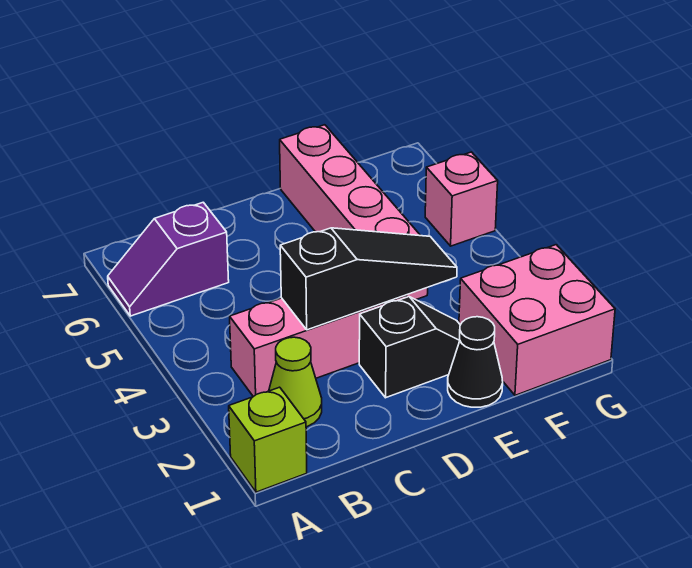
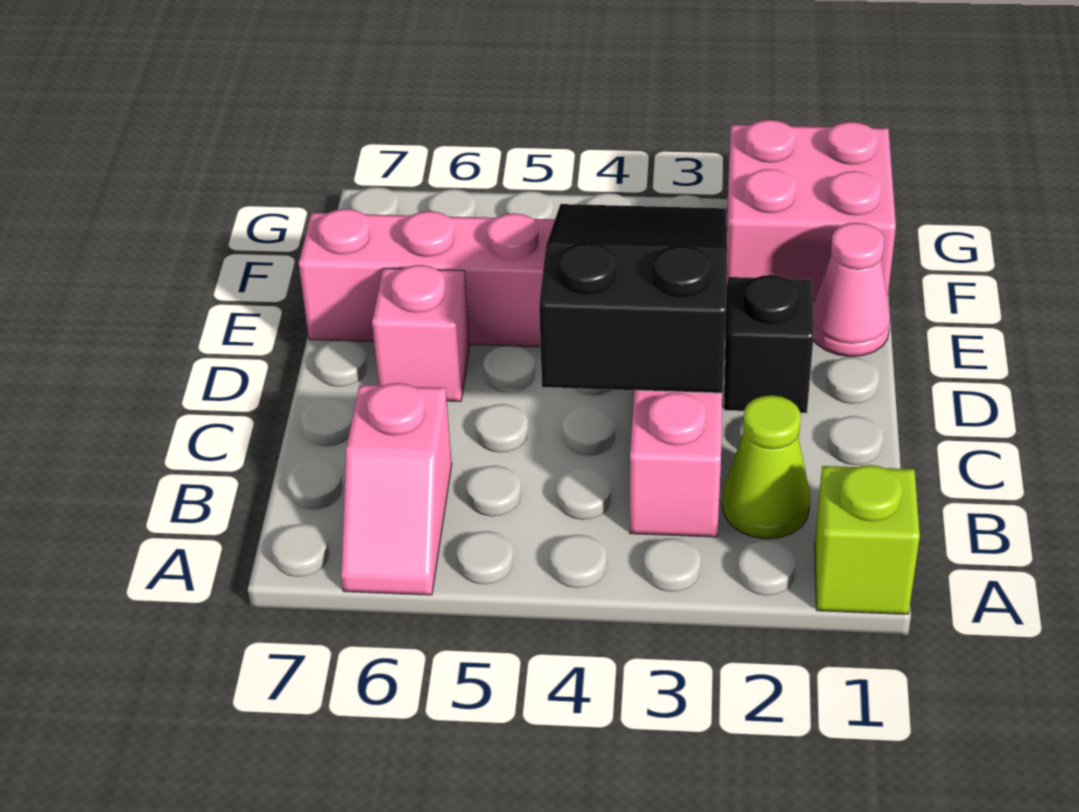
purple slope A6:B6 level 1 top B -> pink slope A6:B6 level 1 top B
black slope C3:E3 level 2 top C -> black slope C3:E4 level 2 top C
black cone E1 level 1 -> pink cone E1 level 1
pink brick G5 level 1 -> pink brick D6 level 1

